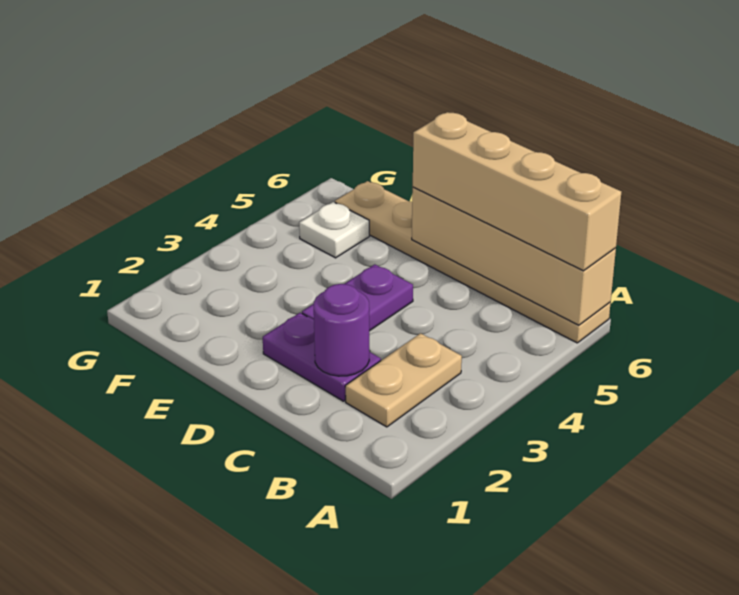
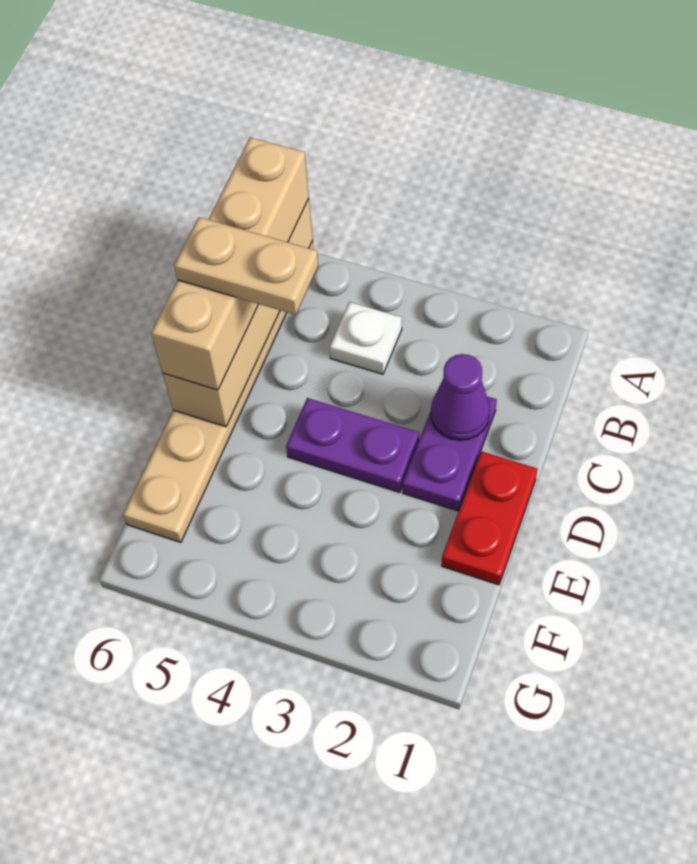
tan plate B2:B3 level 1 -> tan plate C5:C6 level 4
purple round brick C2 level 2 -> purple cone C2 level 2
none -> red plate D1:E1 level 1
white plate F5 level 1 -> white plate B4 level 1

